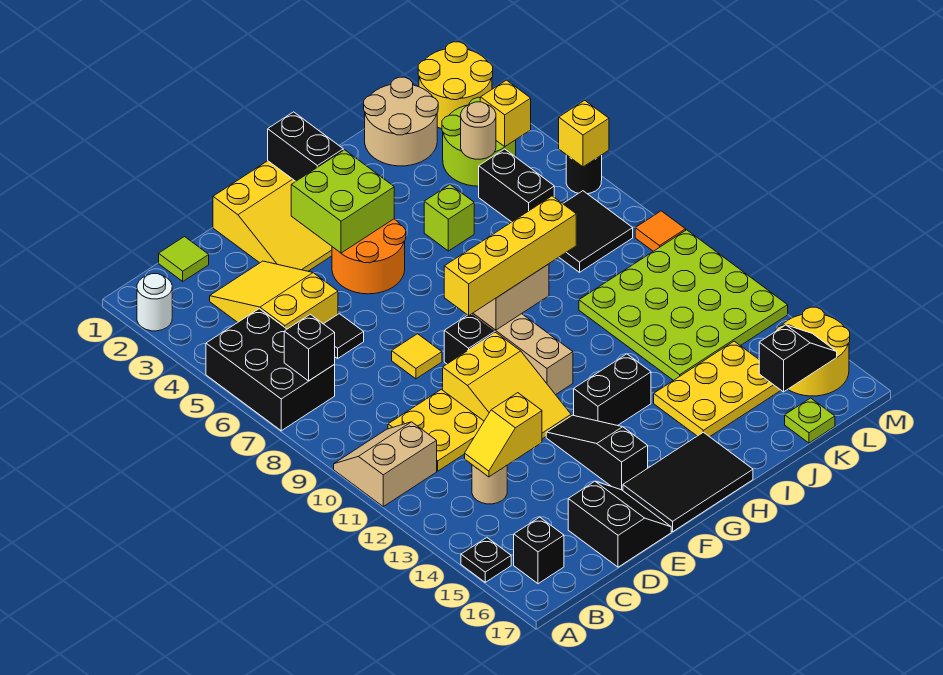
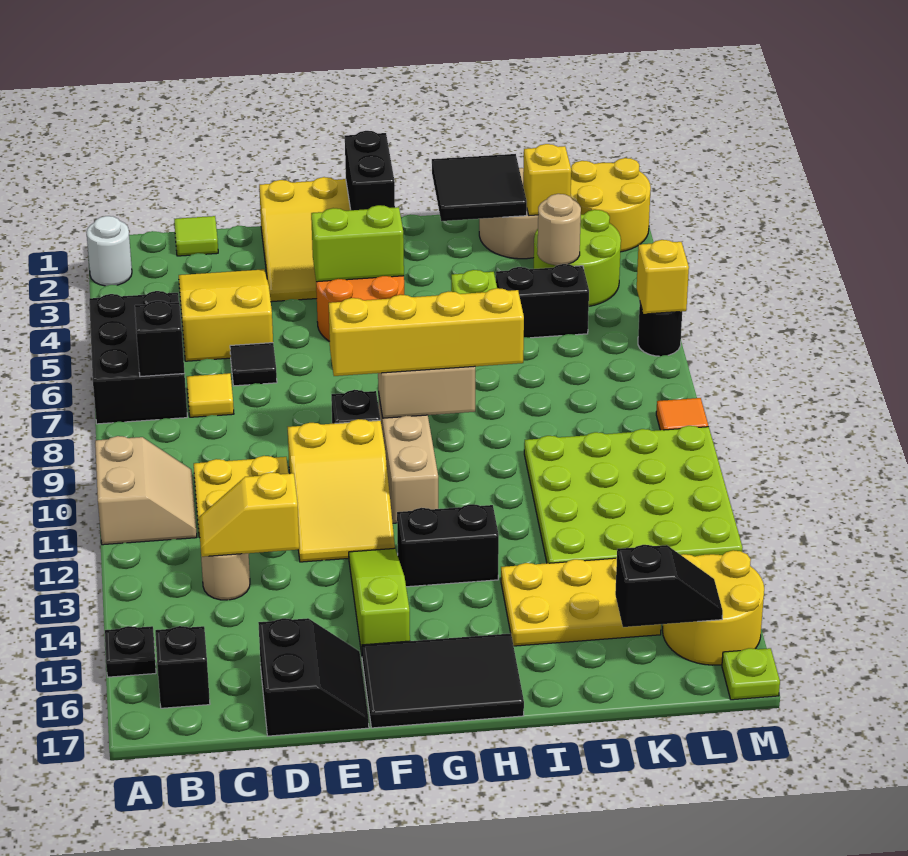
tan slope A10:B11 level 1 top 11 -> tan slope A10:B11 level 1 top A
yellow tile E8 level 1 -> yellow tile C7 level 1
lime brick F3:G4 level 2 -> lime brick F4:G4 level 2
black slope F13:F15 level 1 top 15 -> lime slope F13:F15 level 1 top 15
black brick K5:K6 level 1 -> black brick J5:K5 level 1
black tile K7:L8 level 1 -> black tile I1:J2 level 2
lime plate K17 level 1 -> lime plate M17 level 1
yellow brick L4 level 2 -> yellow brick K2 level 2

